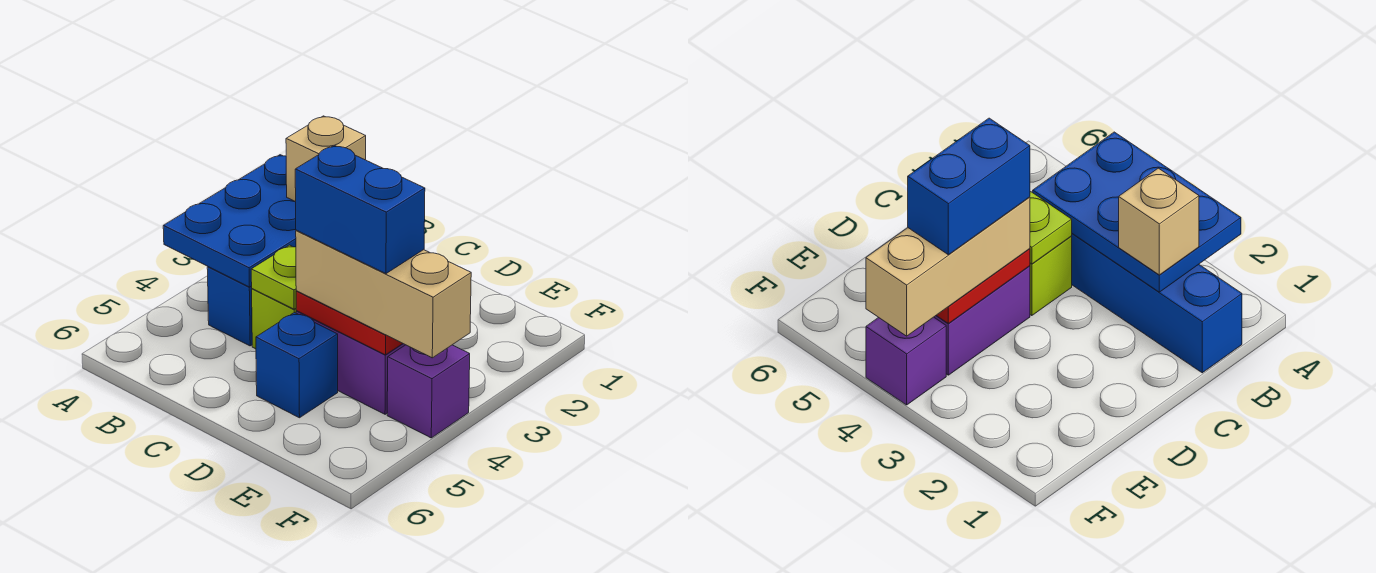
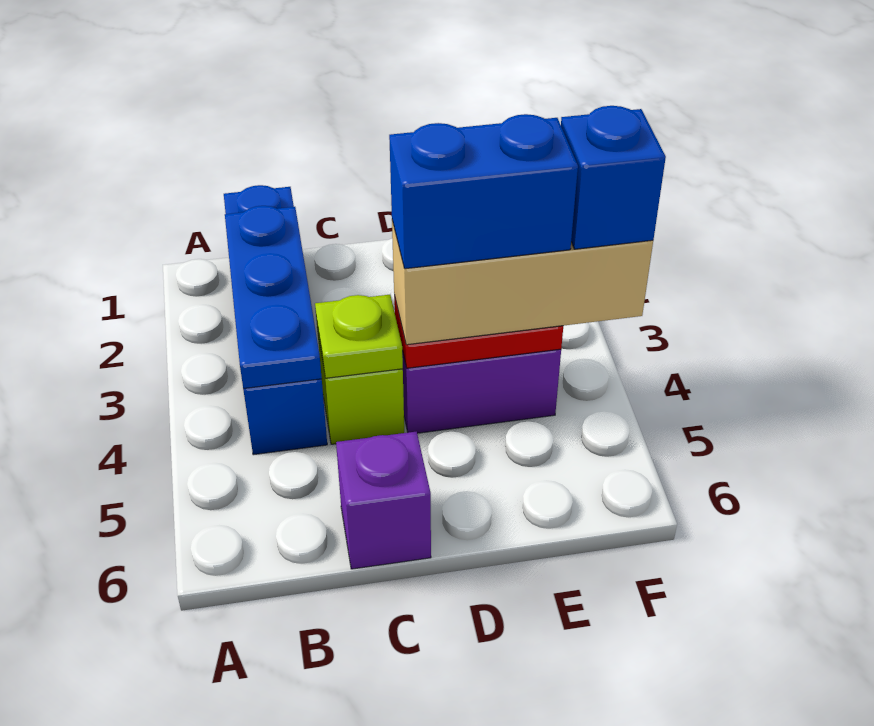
blue plate A2:B4 level 2 -> blue plate B2:B4 level 2
tan brick B2 level 3 -> none
blue brick D5 level 1 -> blue brick F4 level 4
purple brick F4 level 1 -> purple brick C6 level 1

